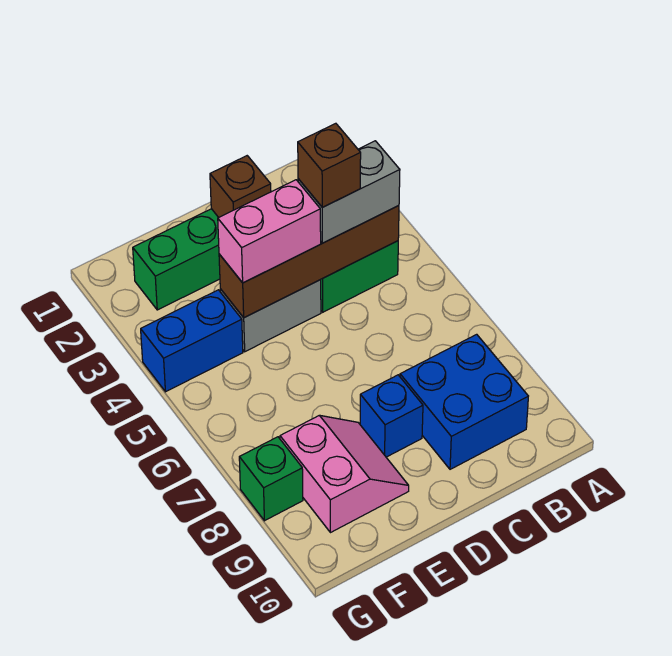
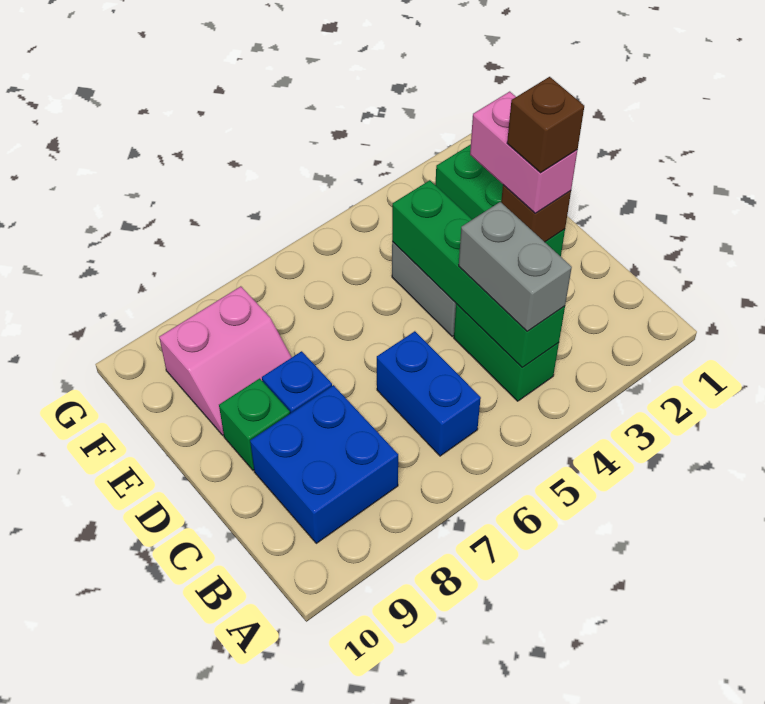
brown brick B4:E4 level 2 -> green brick B4:E4 level 2
brown brick C4 level 4 -> brown brick D2 level 4
pink brick D4:E4 level 3 -> pink brick D2:E2 level 3
blue brick F4:G4 level 1 -> blue brick B6:C6 level 1
green brick G8 level 1 -> green brick D9 level 1

